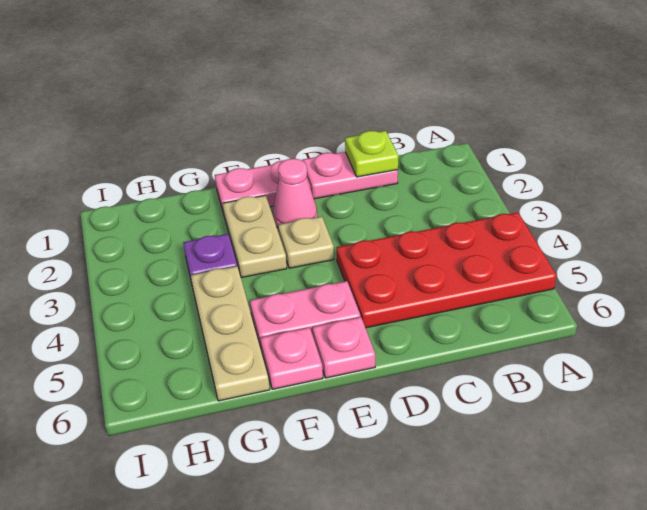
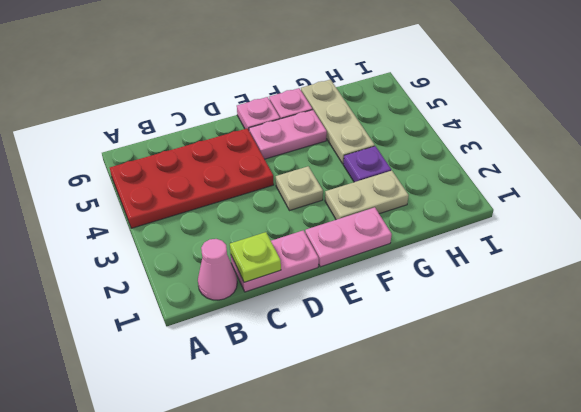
pink cone E2 level 1 -> pink cone B1 level 1
tan plate F2:F3 level 1 -> tan plate F2:G2 level 1

